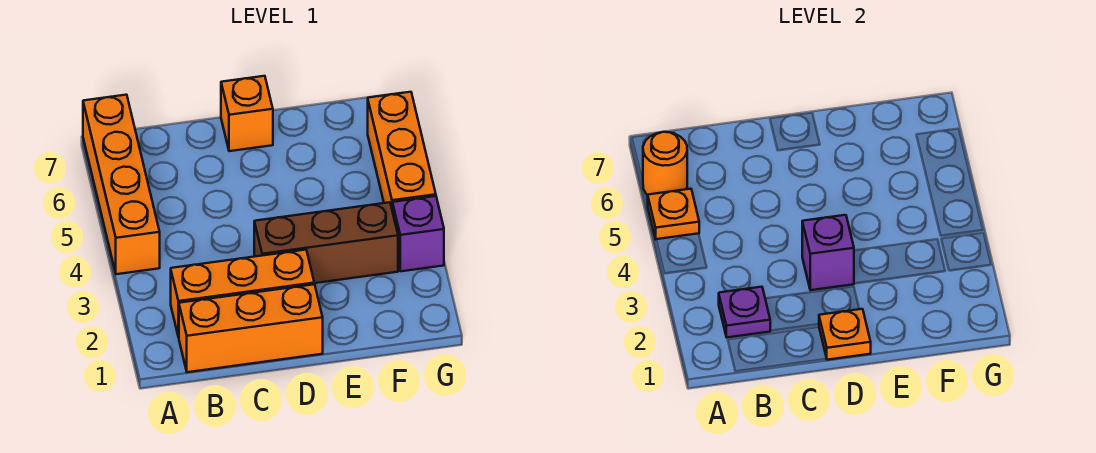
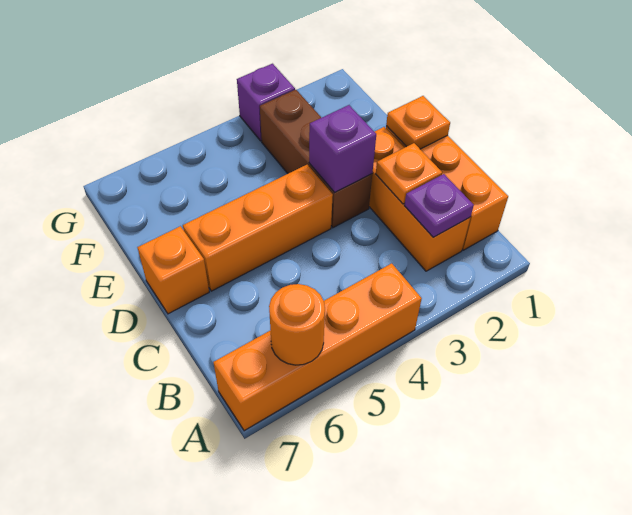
orange plate A5 level 2 -> orange plate C2 level 2
orange brick G4:G6 level 1 -> orange brick D4:D6 level 1

